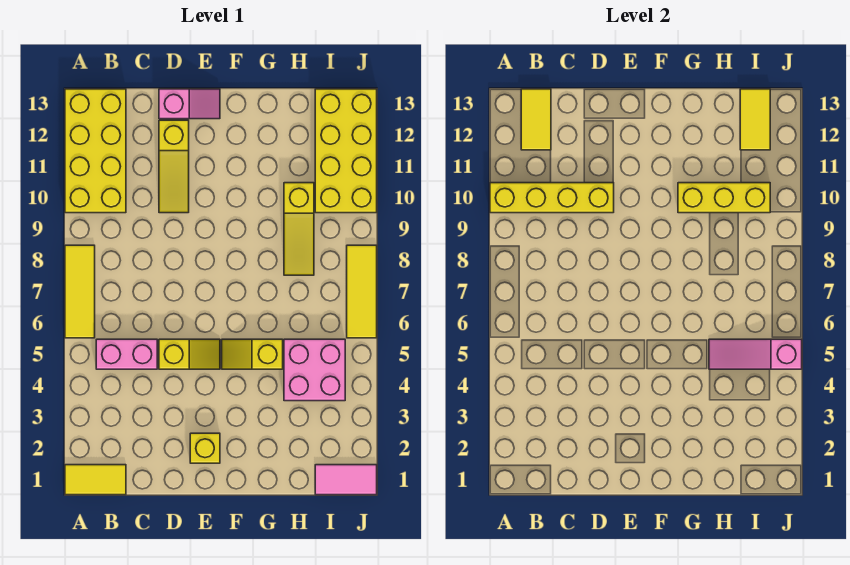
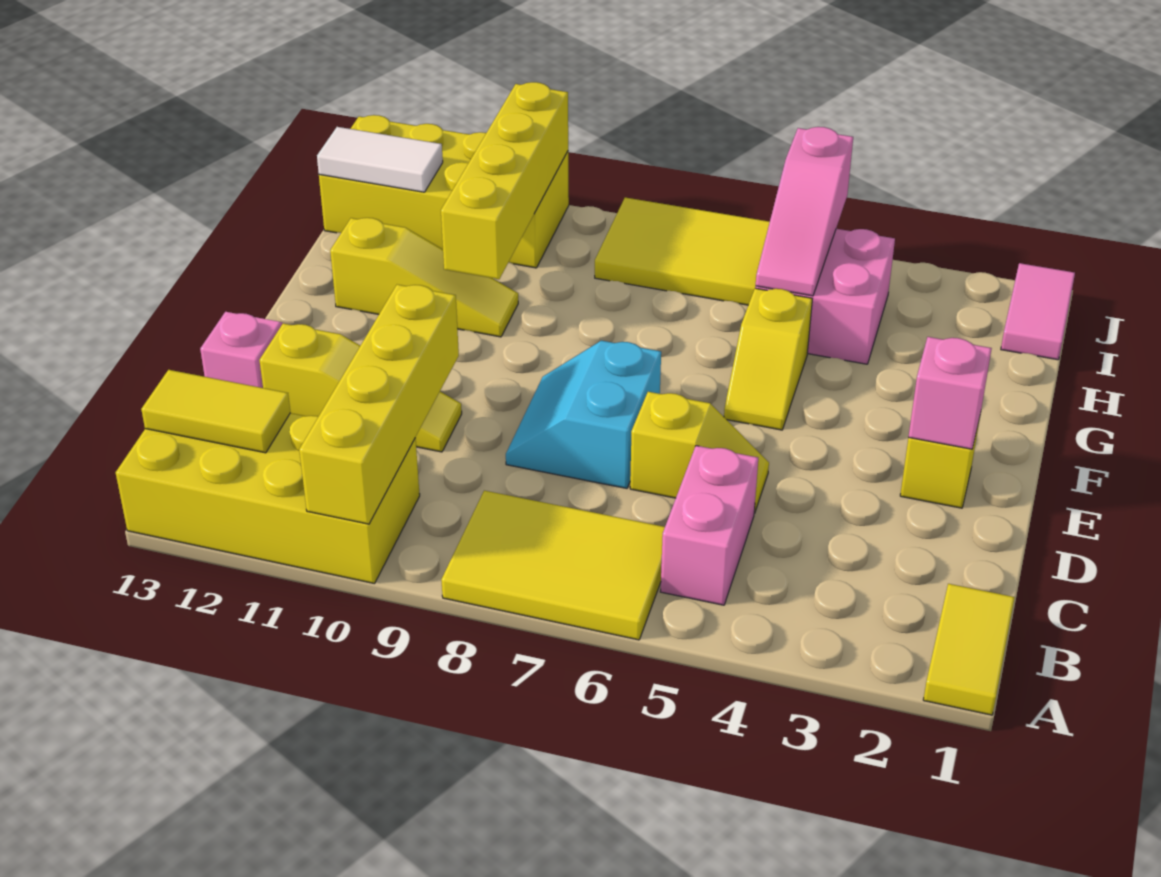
yellow tile A6:A8 level 1 -> yellow tile A6:B8 level 1
yellow slope D5:E5 level 1 top D -> yellow slope D5:D6 level 1 top 6
none -> cyan slope D7:E8 level 1 top 7
none -> pink brick E2 level 2
yellow brick G10:I10 level 2 -> yellow brick G10:J10 level 2
yellow slope H8:H10 level 1 top 10 -> yellow slope G10:G12 level 1 top 12
yellow tile I12:I13 level 2 -> white tile I12:I13 level 2
yellow tile J6:J8 level 1 -> yellow tile I6:J8 level 1

